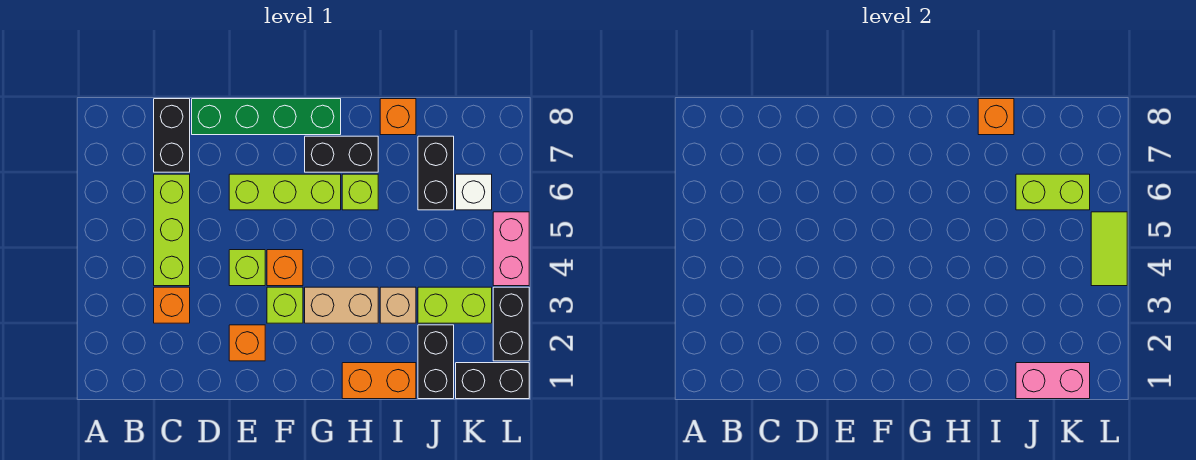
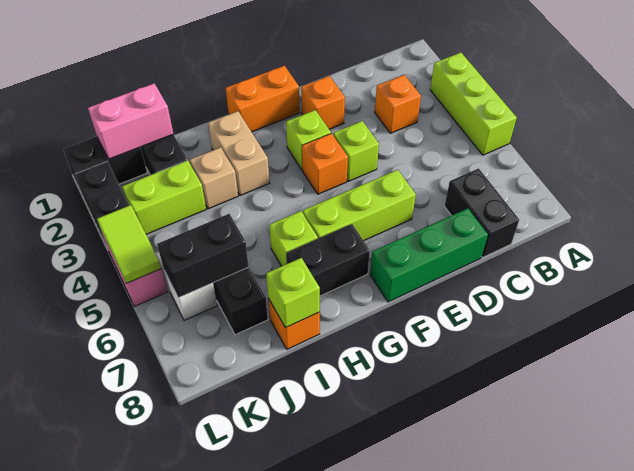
lime brick C4:C6 level 1 -> lime brick A3:A5 level 1
green brick D8:G8 level 1 -> green brick D8:F8 level 1
tan brick G3:H3 level 1 -> tan brick H2:H3 level 1
orange brick H1:I1 level 1 -> orange brick F1:G1 level 1
orange brick I8 level 2 -> lime brick I8 level 2
lime brick J6:K6 level 2 -> black brick J6:K6 level 2

